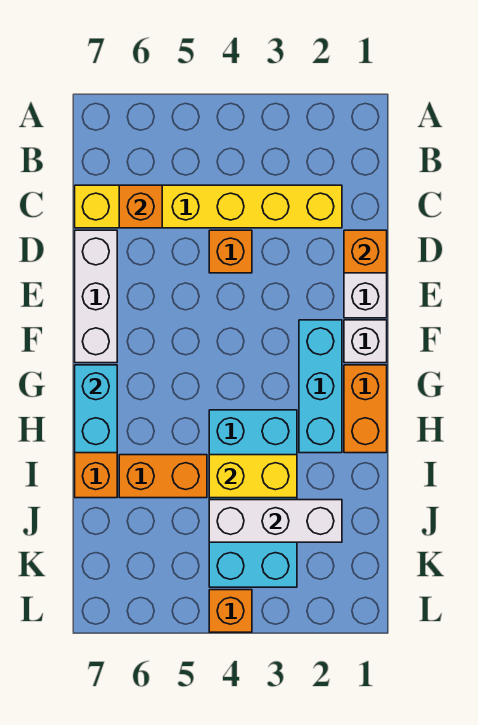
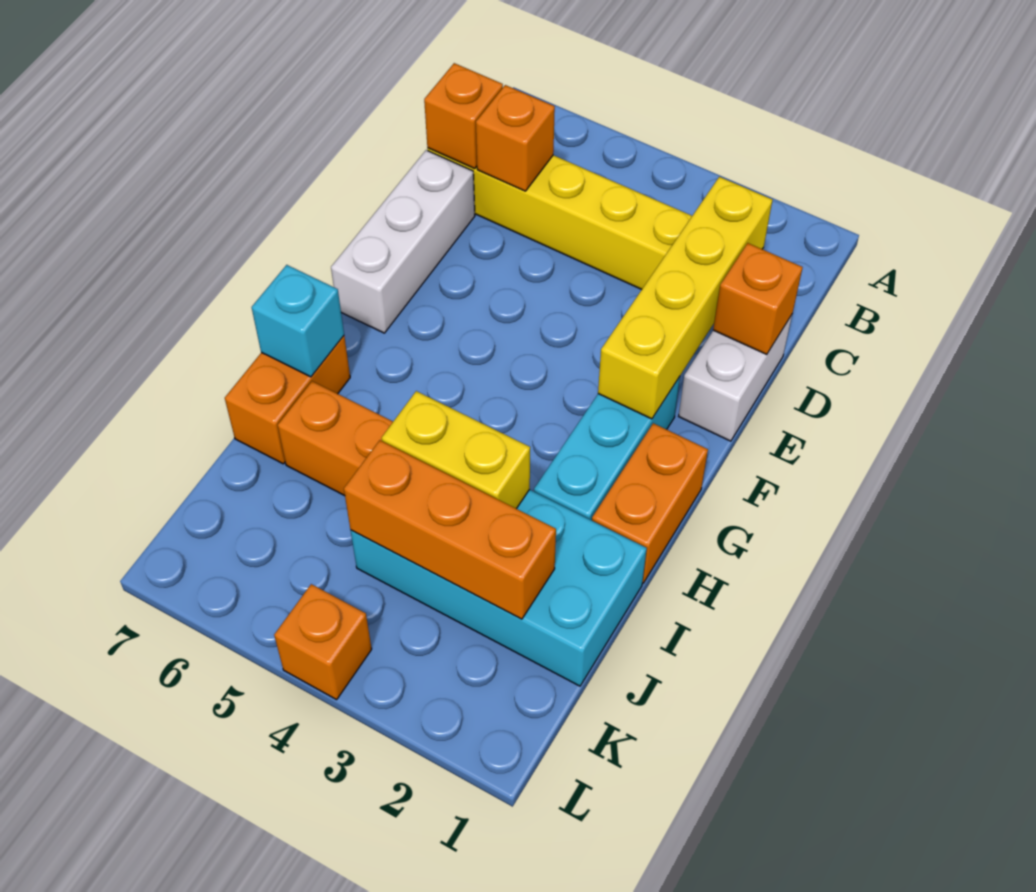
none -> yellow brick C2:F2 level 2
orange brick D4 level 1 -> orange brick C7 level 2
white brick F1 level 1 -> none
cyan brick G7:H7 level 2 -> cyan brick H7 level 2
cyan brick H3:K4 level 1 -> cyan brick I1:J4 level 1
white brick J2:J4 level 2 -> orange brick J2:J4 level 2

